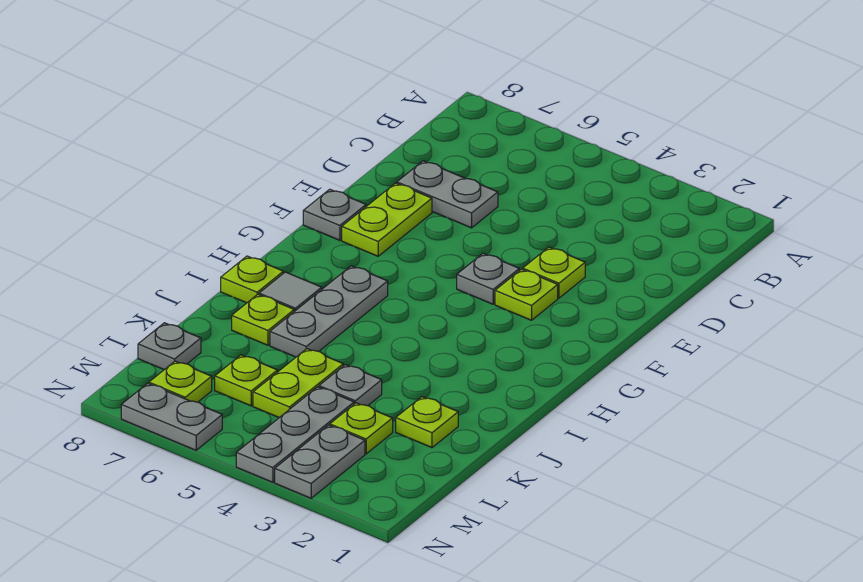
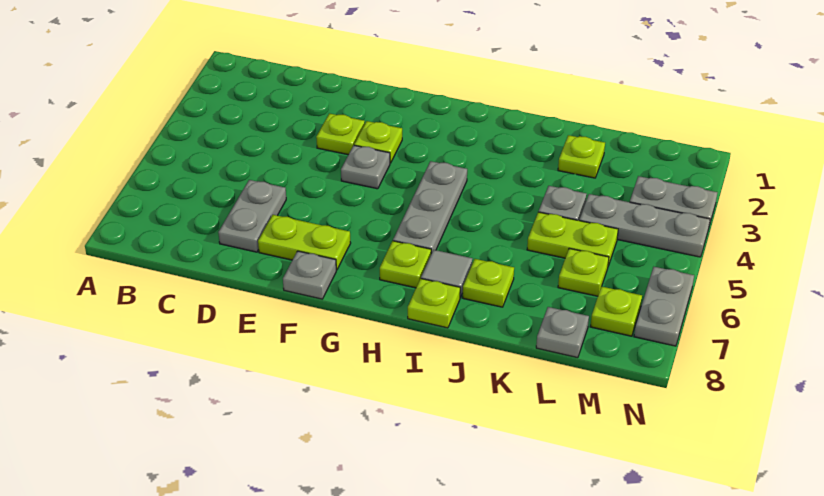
grey plate H6:J6 level 1 -> grey plate H4:H6 level 1
lime plate L3 level 1 -> lime plate H7 level 1

